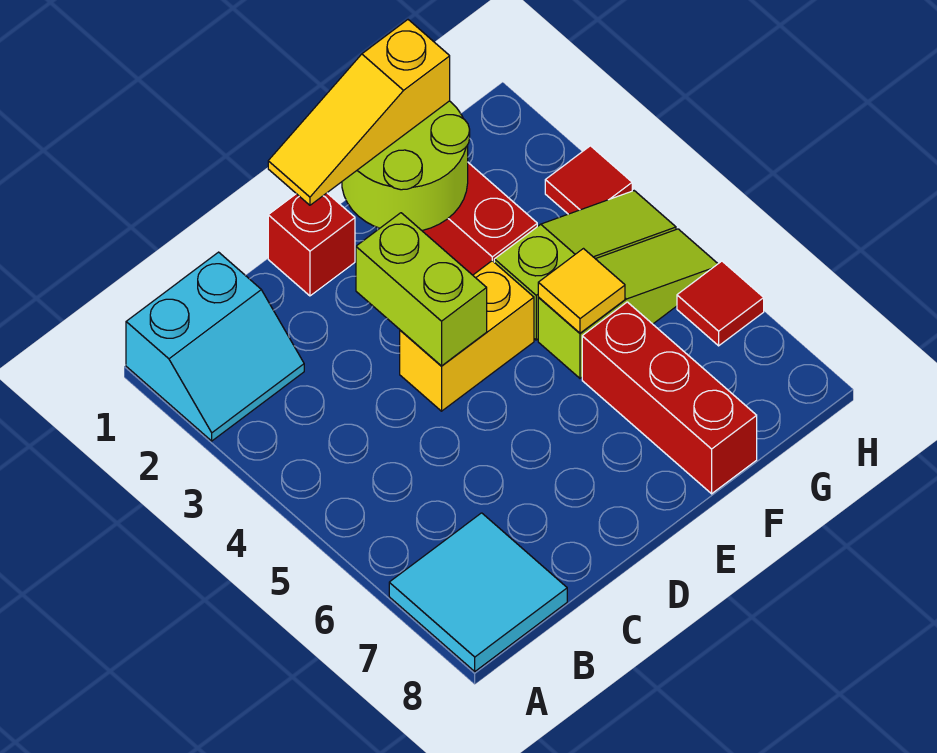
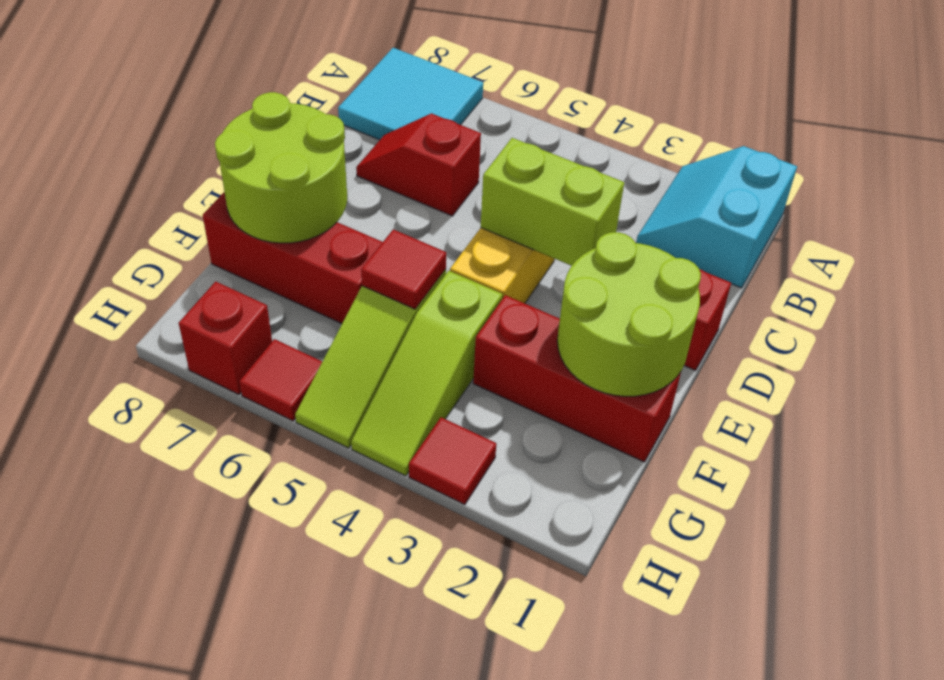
none -> red slope C6:C7 level 1 top 6
yellow slope D1:F1 level 3 top F -> none
none -> lime round brick E7:F8 level 2
yellow tile F5 level 2 -> red tile F5 level 2
none -> red brick H7 level 1

